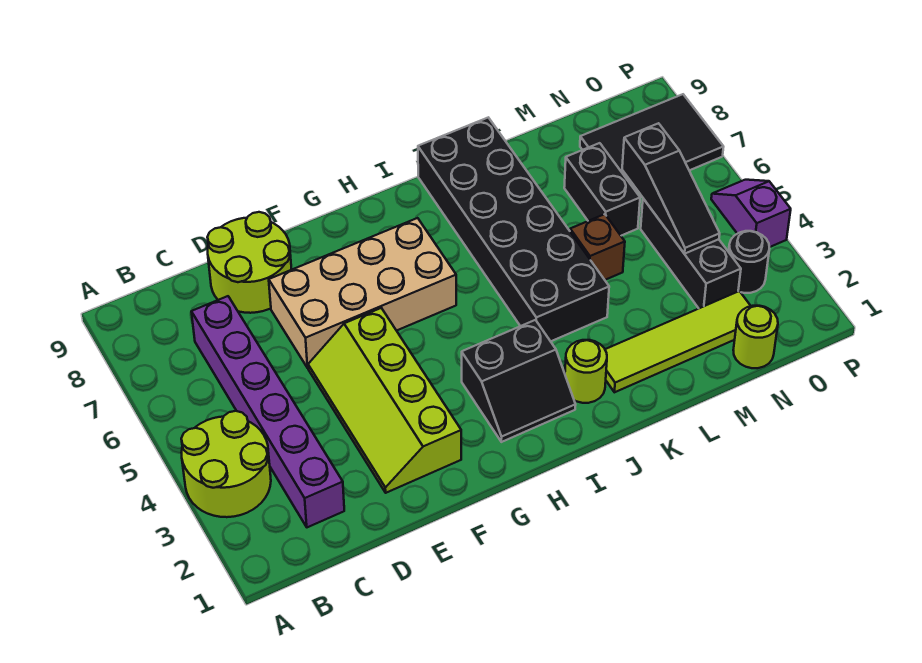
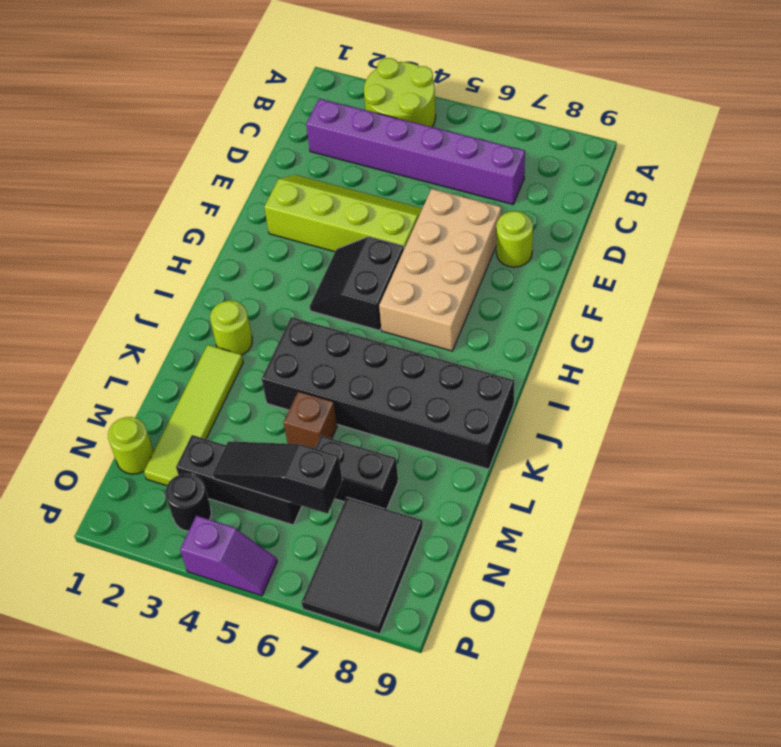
lime round brick D8:E9 level 1 -> lime round brick E8 level 1
black slope H2:I3 level 1 top 3 -> black slope G4:H5 level 1 top 5

